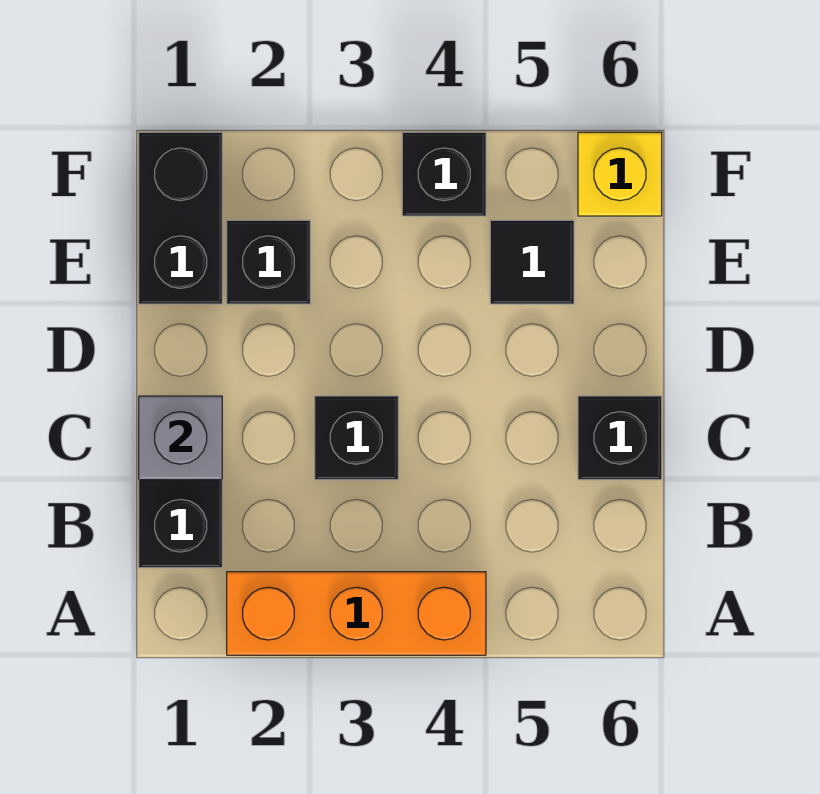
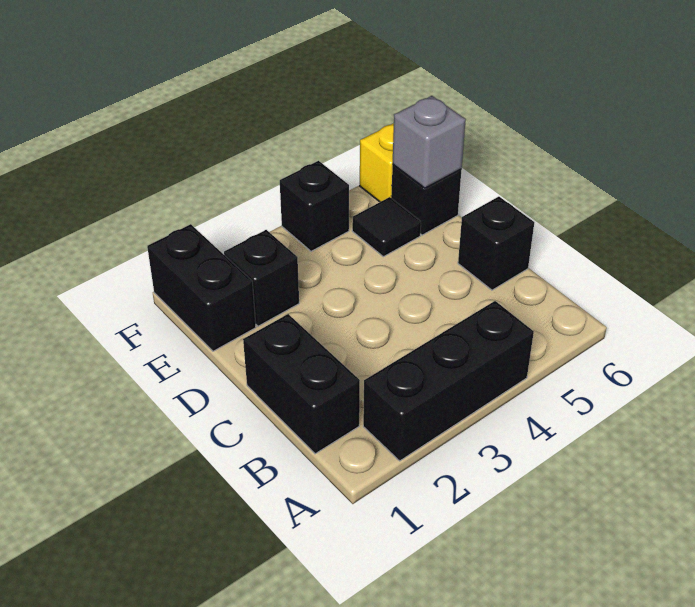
orange brick A2:A4 level 1 -> black brick A2:A4 level 1
grey brick C1 level 2 -> grey brick E6 level 2
black brick C3 level 1 -> black brick E6 level 1

